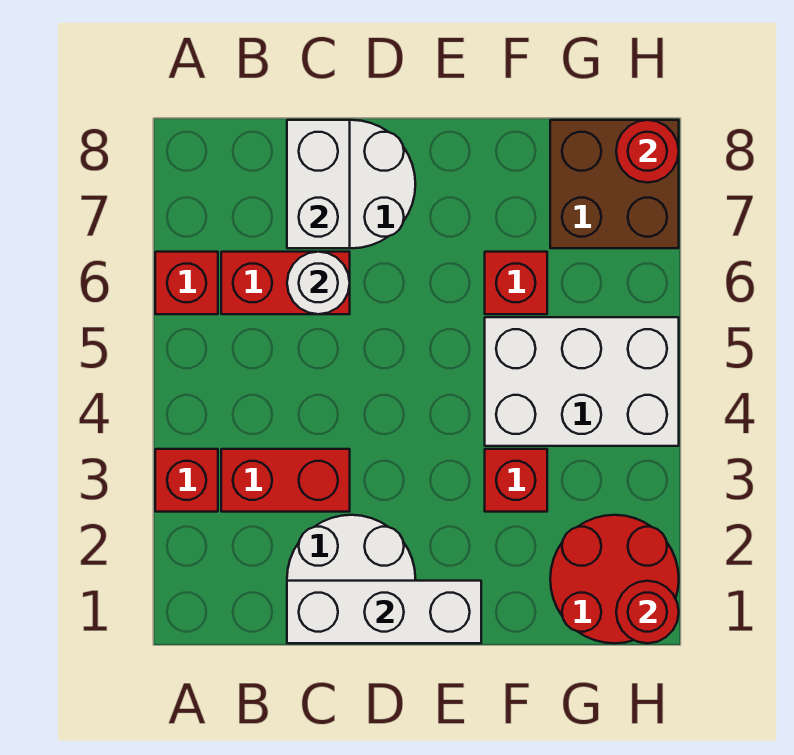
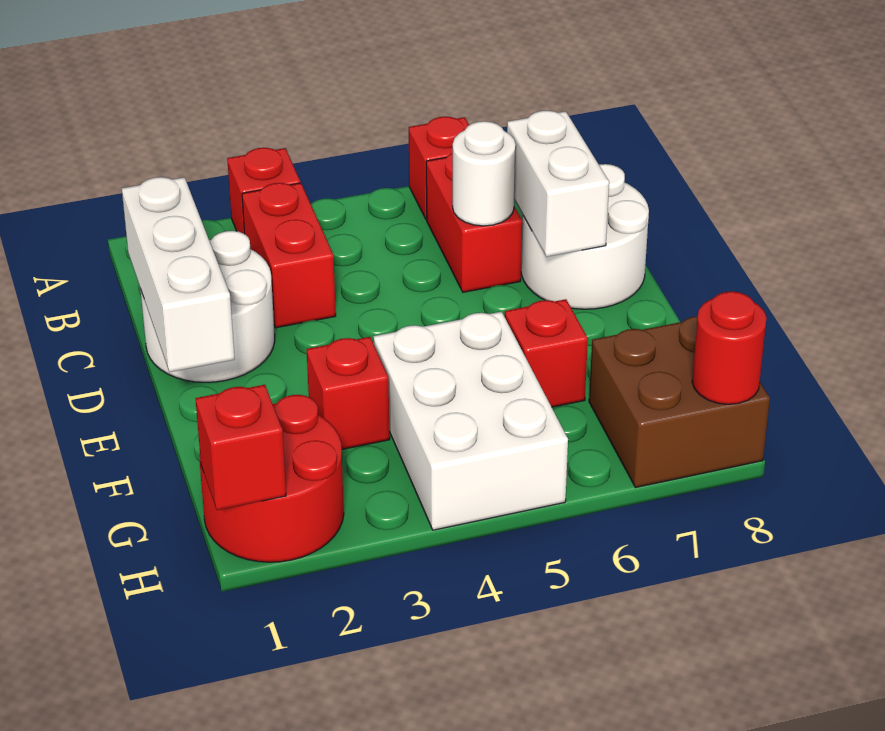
white brick C7:C8 level 2 -> white brick C7:D7 level 2
red round brick H1 level 2 -> red brick H1 level 2

